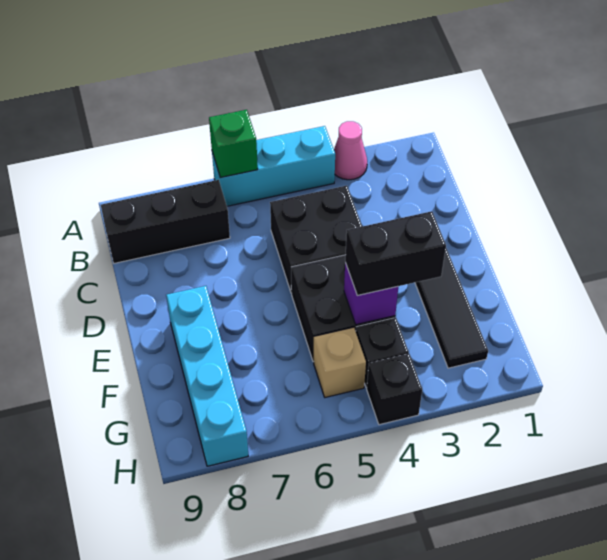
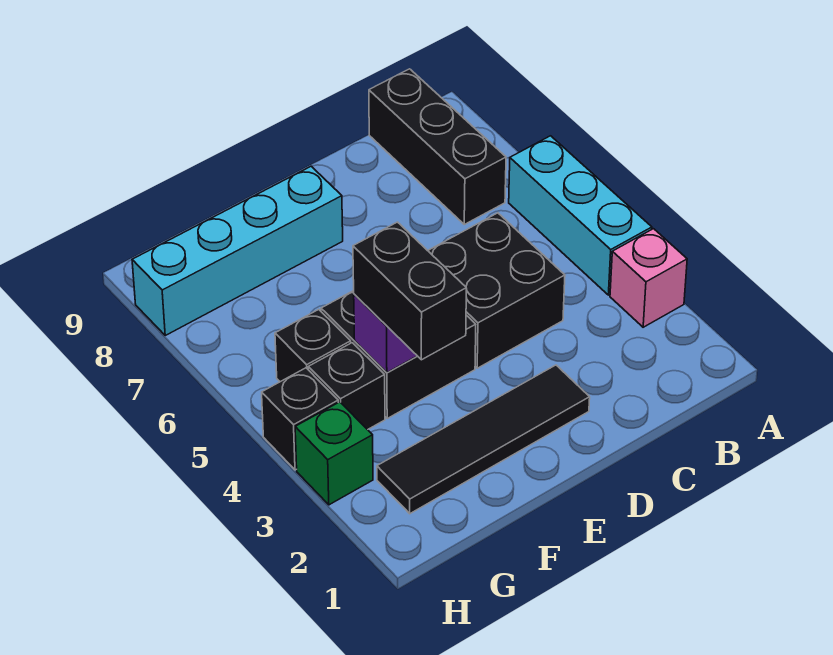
pink cone A3 level 1 -> pink brick A3 level 1
green brick A6 level 2 -> green brick H3 level 1
tan brick G5 level 1 -> black brick G5 level 1

